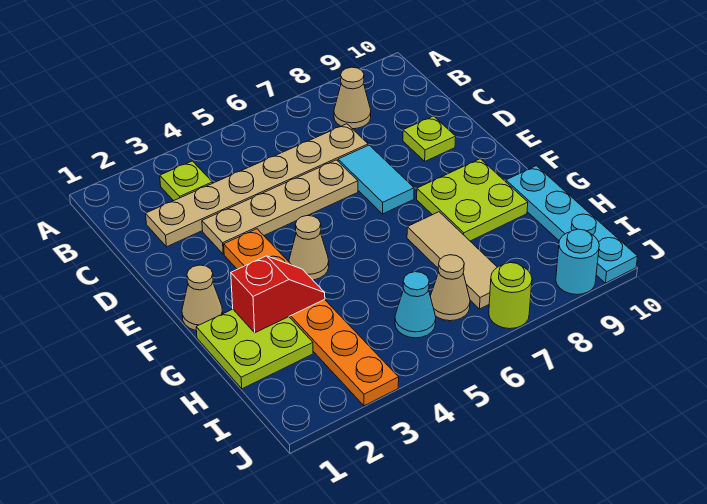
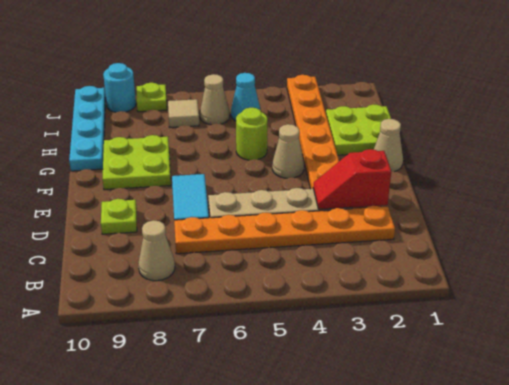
lime plate B3 level 1 -> lime plate J8 level 1
tan plate C2:C7 level 1 -> orange plate C2:C7 level 1
red slope G2:G3 level 2 top 2 -> red slope D2:D3 level 2 top 2
tan tile G7:I7 level 1 -> tan tile I7 level 1
lime round brick J7 level 1 -> lime round brick G5 level 1

